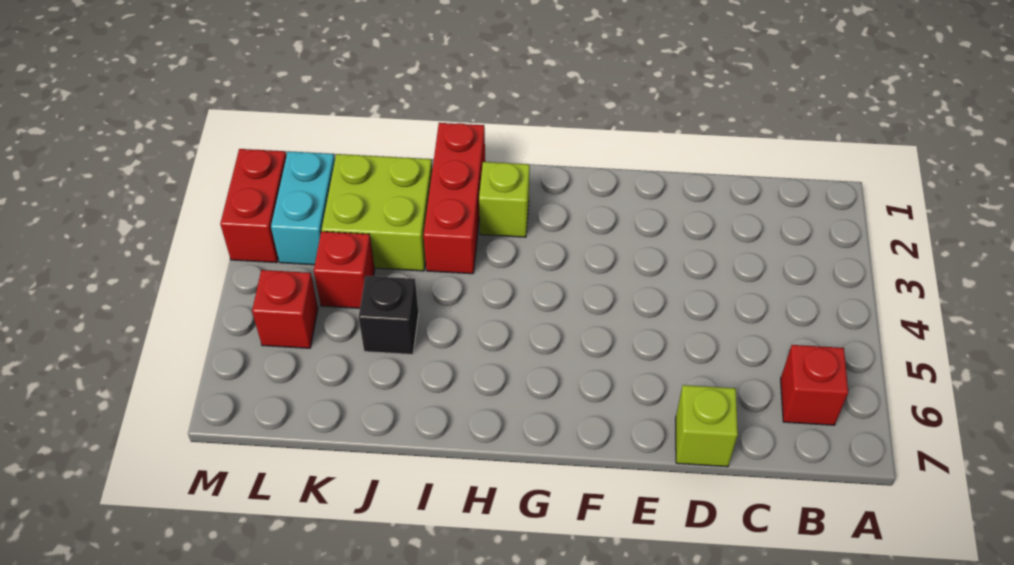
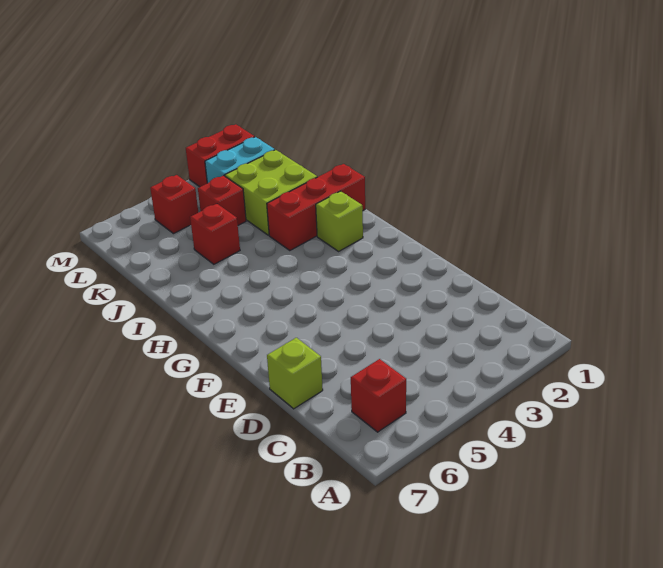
black brick J5 level 1 -> red brick J5 level 1

